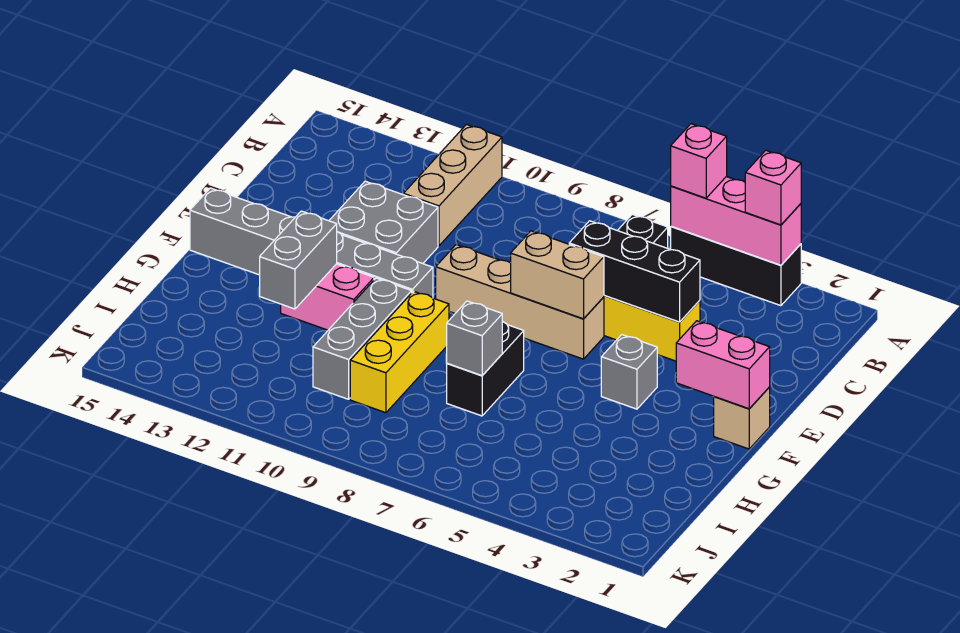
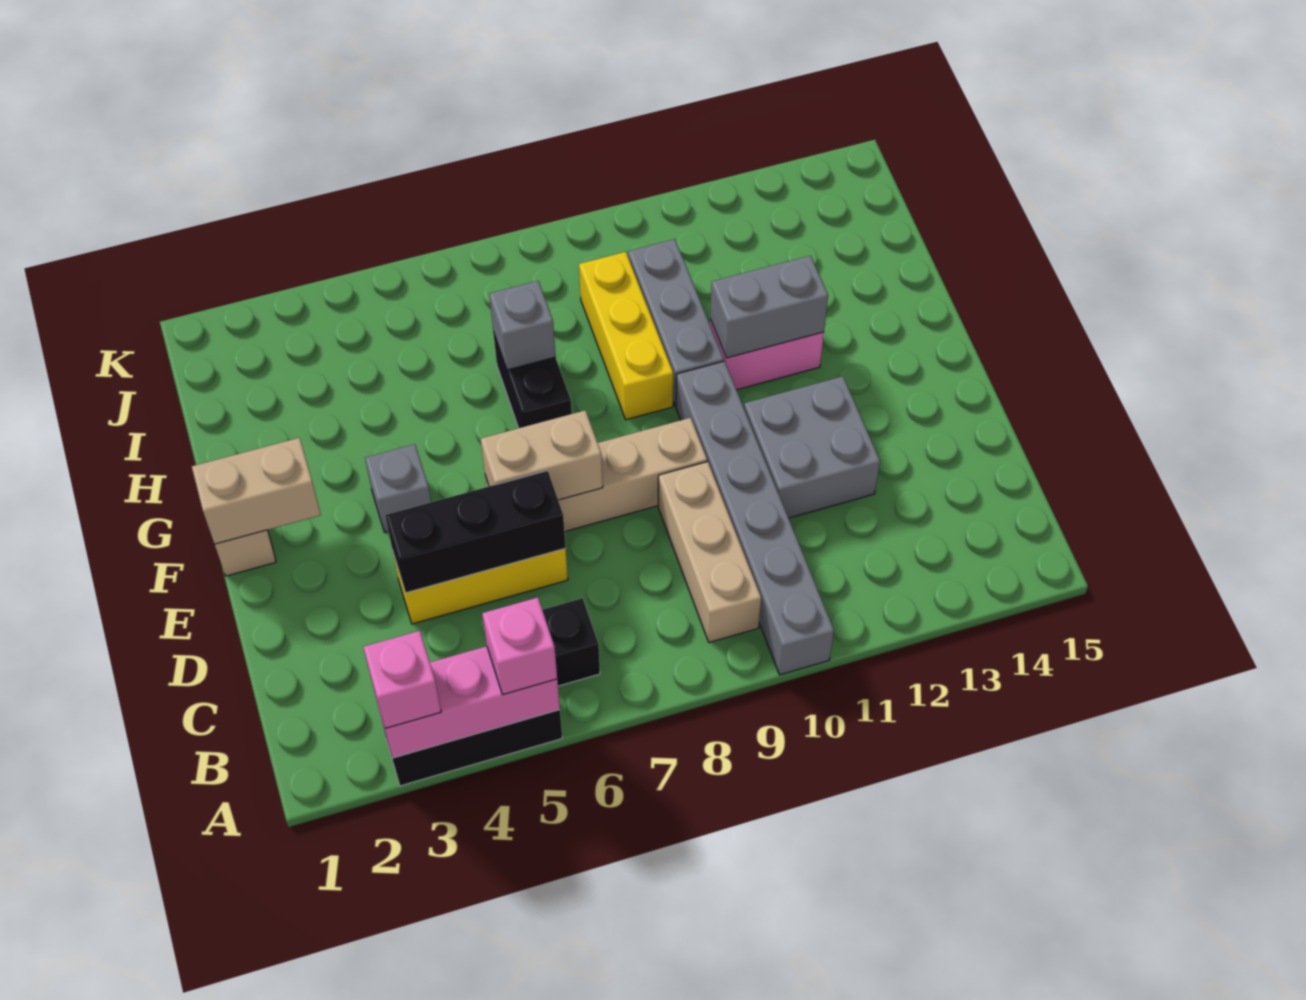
tan brick A11:C11 level 1 -> tan brick B9:D9 level 1
pink brick F1:F2 level 2 -> tan brick F1:F2 level 2
grey brick F10:F15 level 1 -> grey brick A10:F10 level 1
grey brick G12:H12 level 2 -> grey brick G11:G12 level 2

